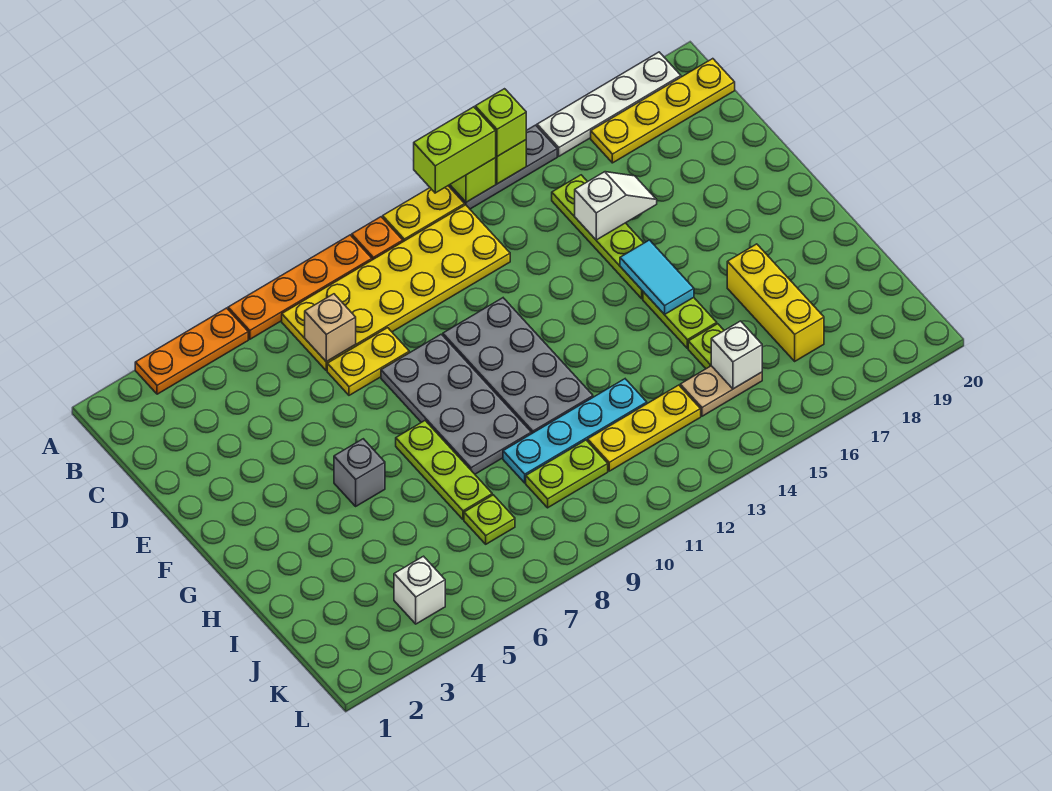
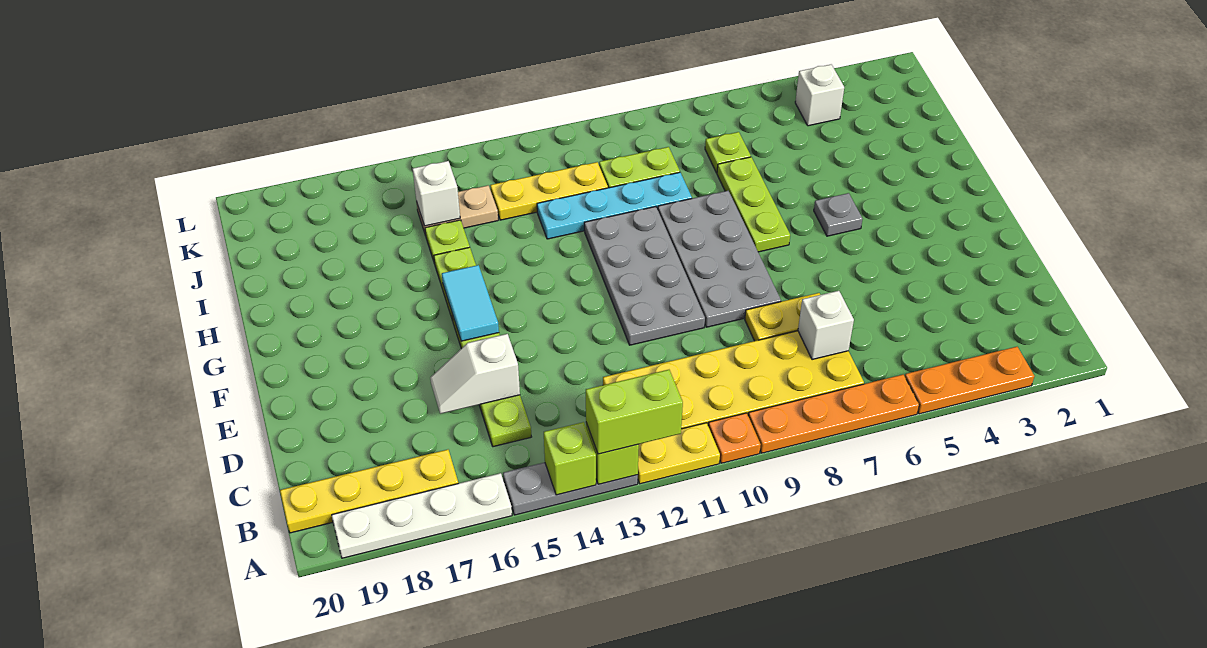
lime brick A14 level 3 -> none
tan brick C7 level 2 -> white brick C7 level 2
grey brick G5 level 1 -> grey plate G5 level 1
yellow brick H17:J17 level 1 -> none

